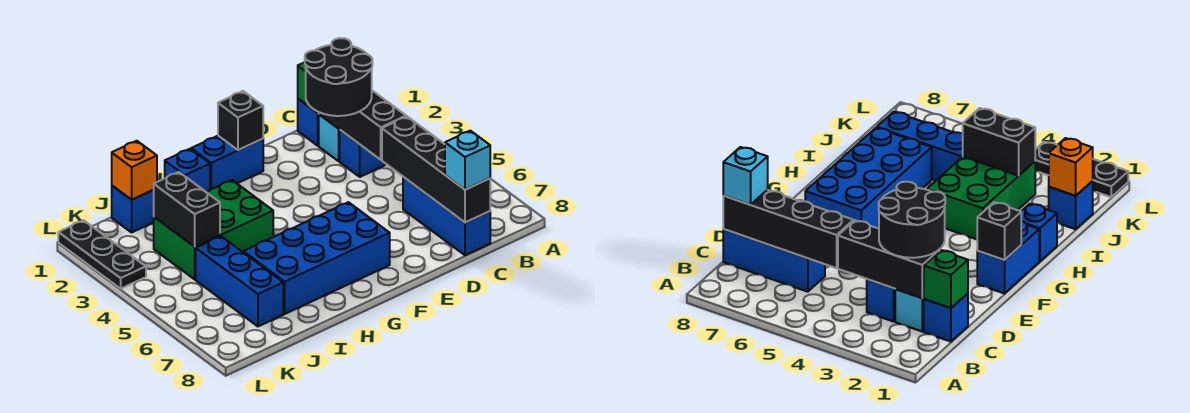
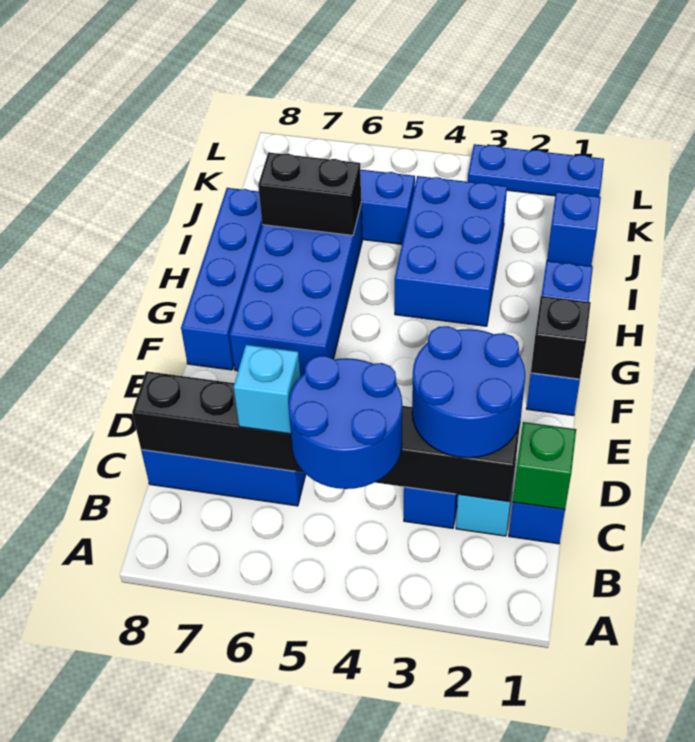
none -> blue round brick B4:C5 level 3
black round brick C2:D3 level 3 -> blue round brick C2:D3 level 3
cyan brick C8 level 3 -> cyan brick C6 level 3
none -> blue brick F8:I8 level 1
green brick H3:J4 level 1 -> blue brick H3:J4 level 1
orange brick J1 level 2 -> none
black brick J3:J4 level 2 -> black brick I6:I7 level 2
black plate L1:L3 level 1 -> blue plate L1:L3 level 1

